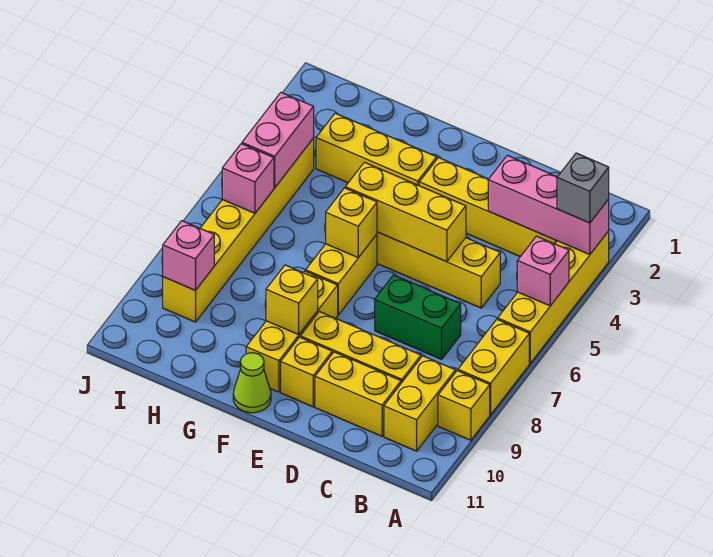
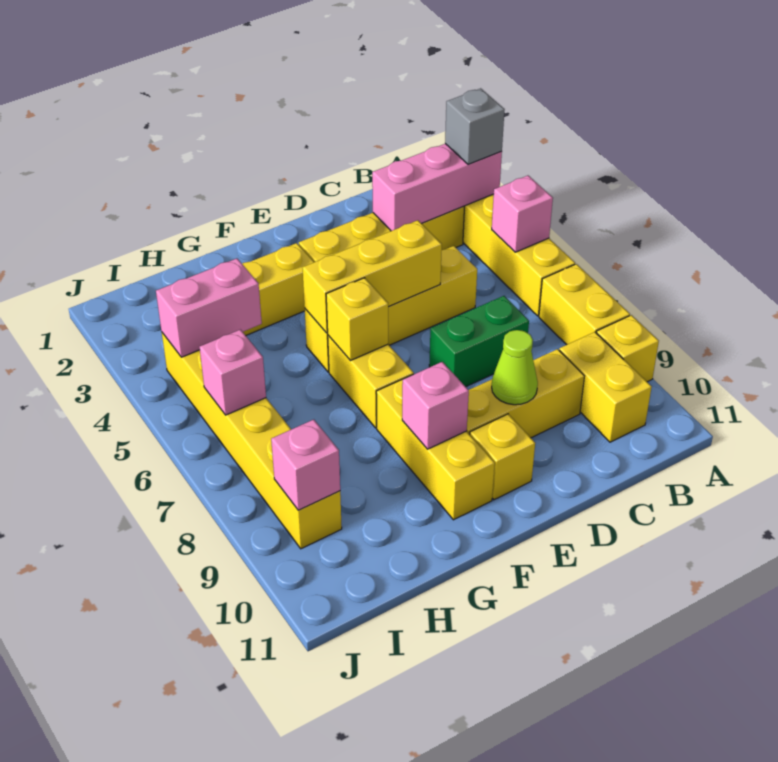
yellow brick C10:D10 level 1 -> none
yellow brick F9 level 2 -> pink brick F9 level 2
lime cone F11 level 1 -> lime cone D9 level 2
pink brick I4:I5 level 2 -> pink brick H4:I4 level 2

